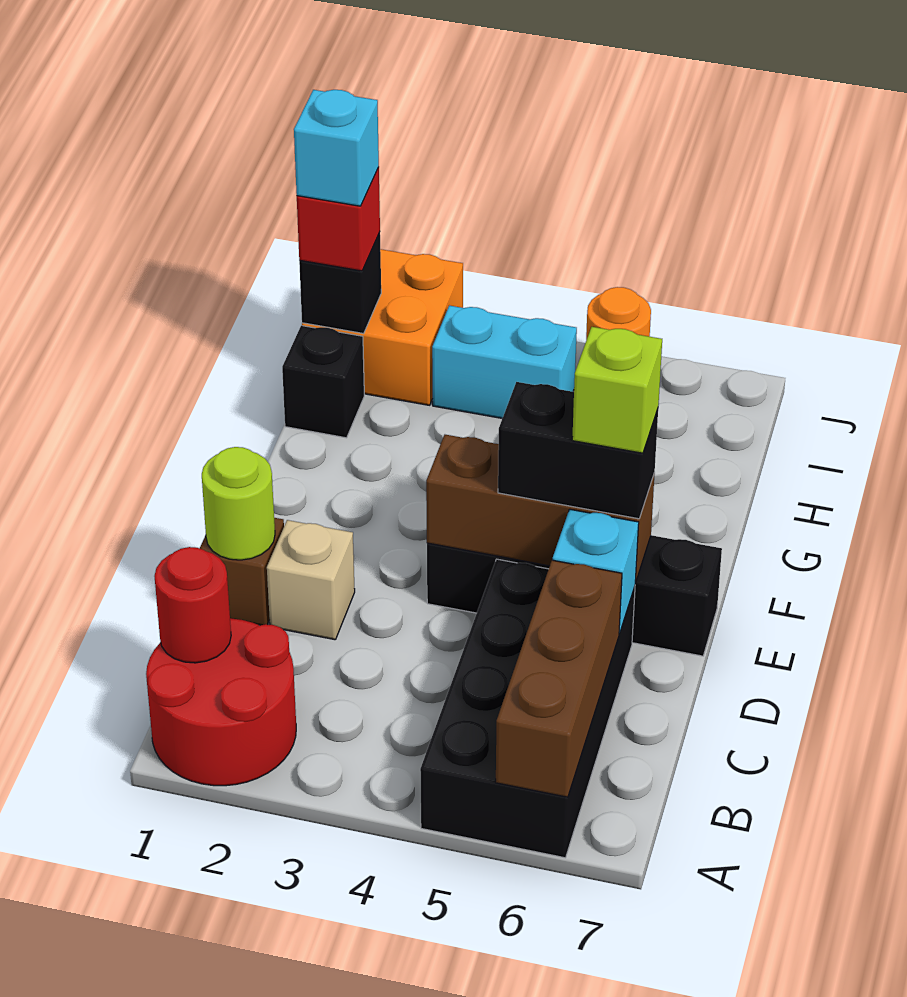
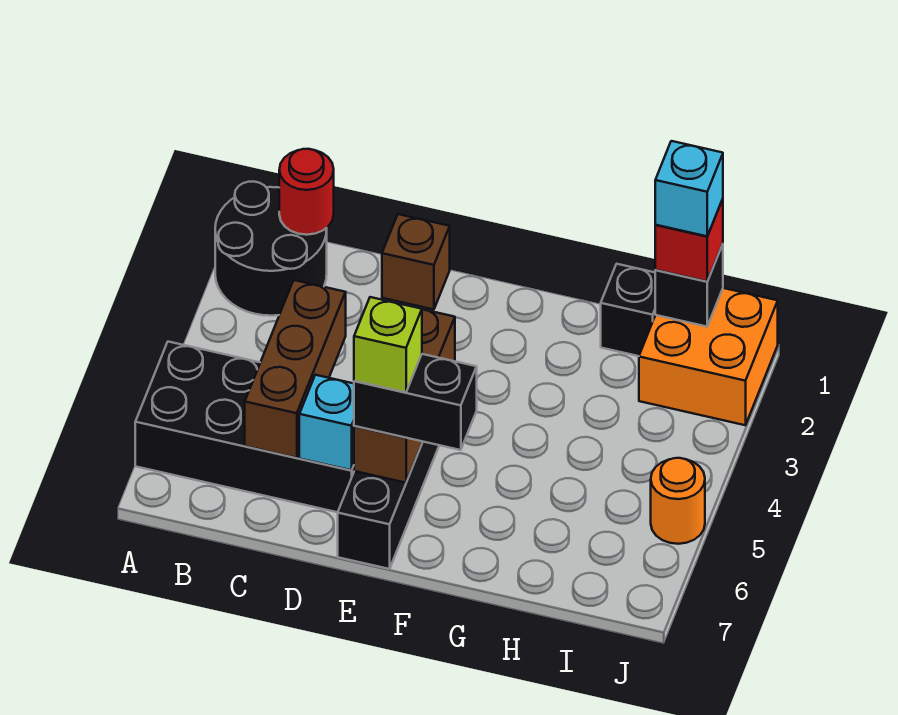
red round brick A1:B2 level 1 -> black round brick A1:B2 level 1
brown brick A6:C6 level 2 -> brown brick C4:C6 level 2
lime round brick D1 level 2 -> none
tan brick D2 level 1 -> none
black brick E5:E6 level 3 -> black brick E6:F6 level 3
cyan brick I3:I4 level 1 -> none

